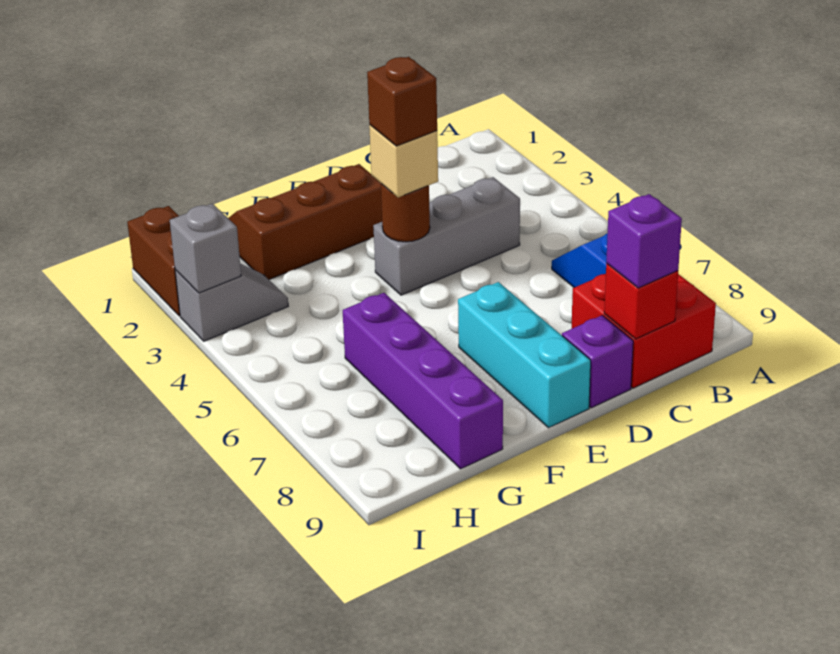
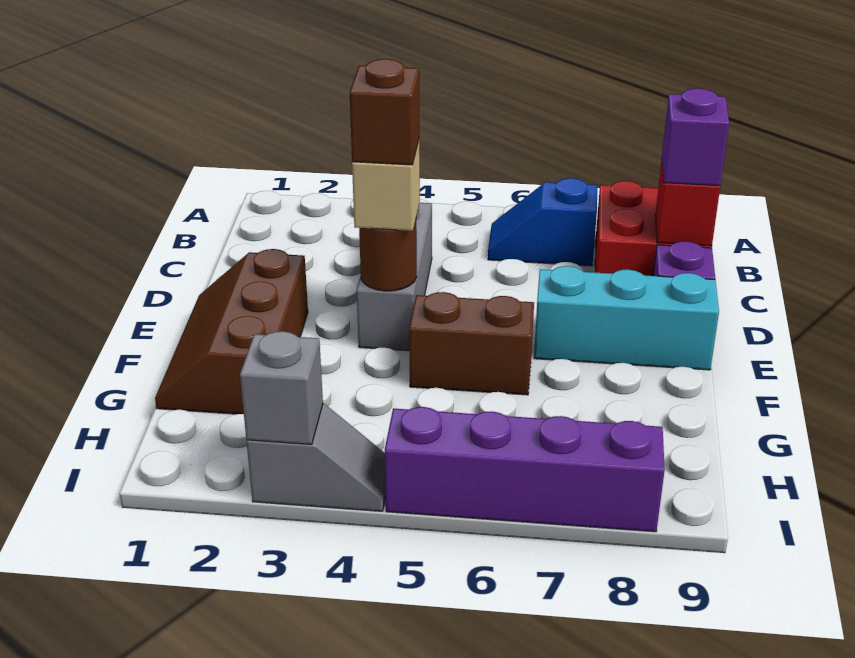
purple brick G6:G9 level 1 -> purple brick I5:I8 level 1
grey slope H3:I3 level 1 top I -> grey slope I3:I4 level 1 top 3
brown brick I1:I2 level 1 -> brown brick F5:F6 level 1

